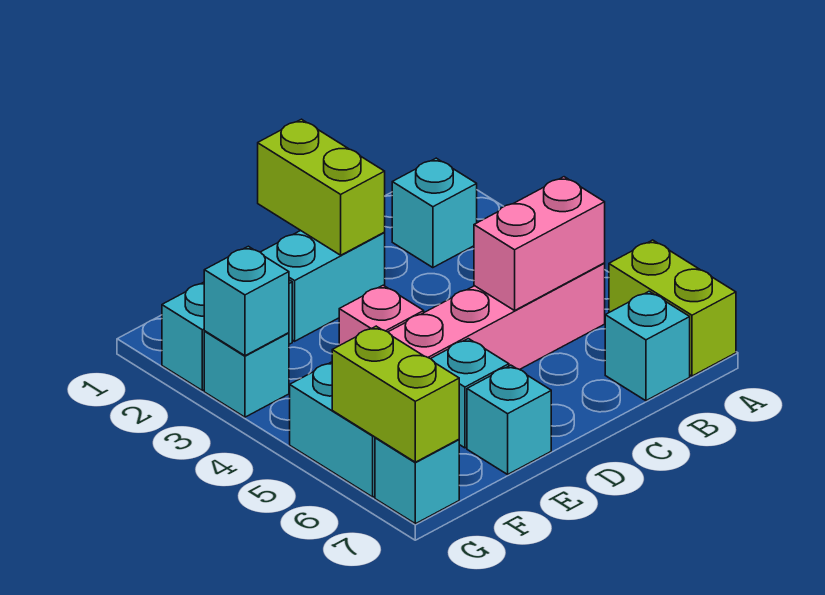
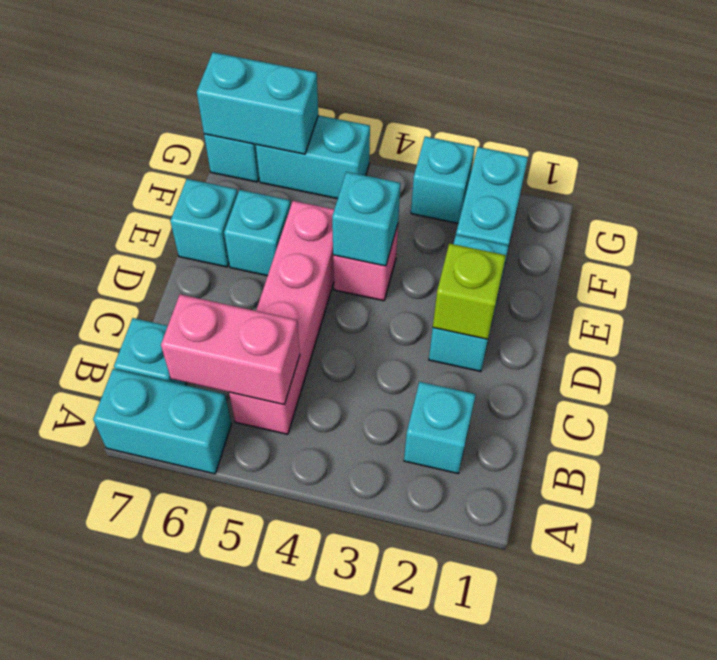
lime brick A6:A7 level 1 -> cyan brick A6:A7 level 1
pink brick B5:C5 level 2 -> pink brick B5:B6 level 2
lime brick D1:D2 level 2 -> lime brick D2 level 2
cyan brick G3 level 2 -> cyan brick E4 level 2
lime brick G6:G7 level 2 -> cyan brick G6:G7 level 2

